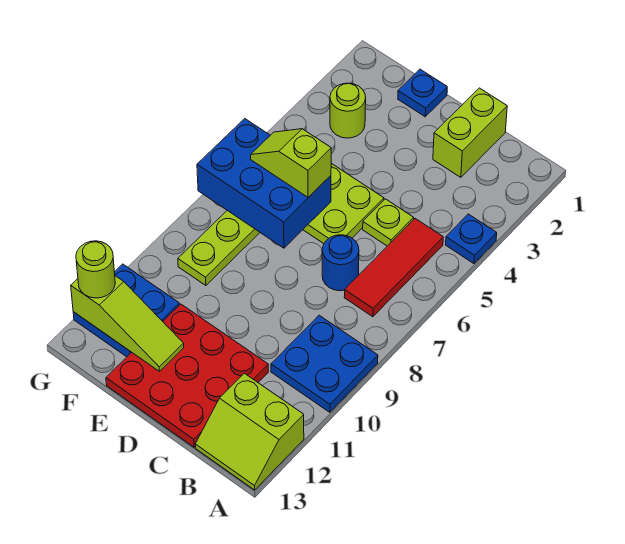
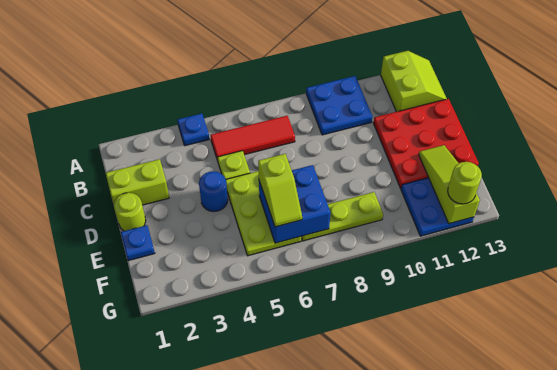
blue round brick C7 level 1 -> blue round brick D4 level 1
blue brick E6:G7 level 2 -> blue brick E6:F7 level 2
lime round brick F3 level 1 -> lime round brick D1 level 1

